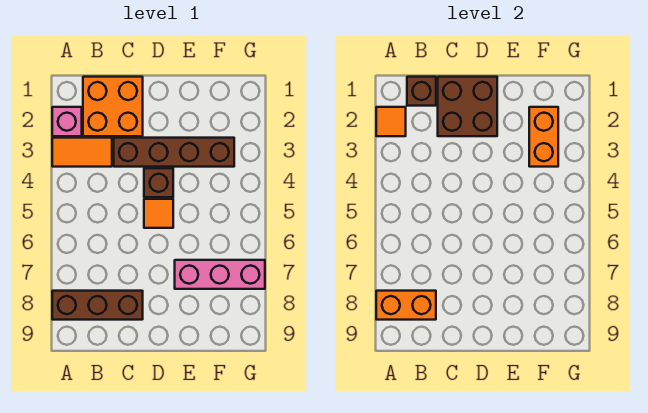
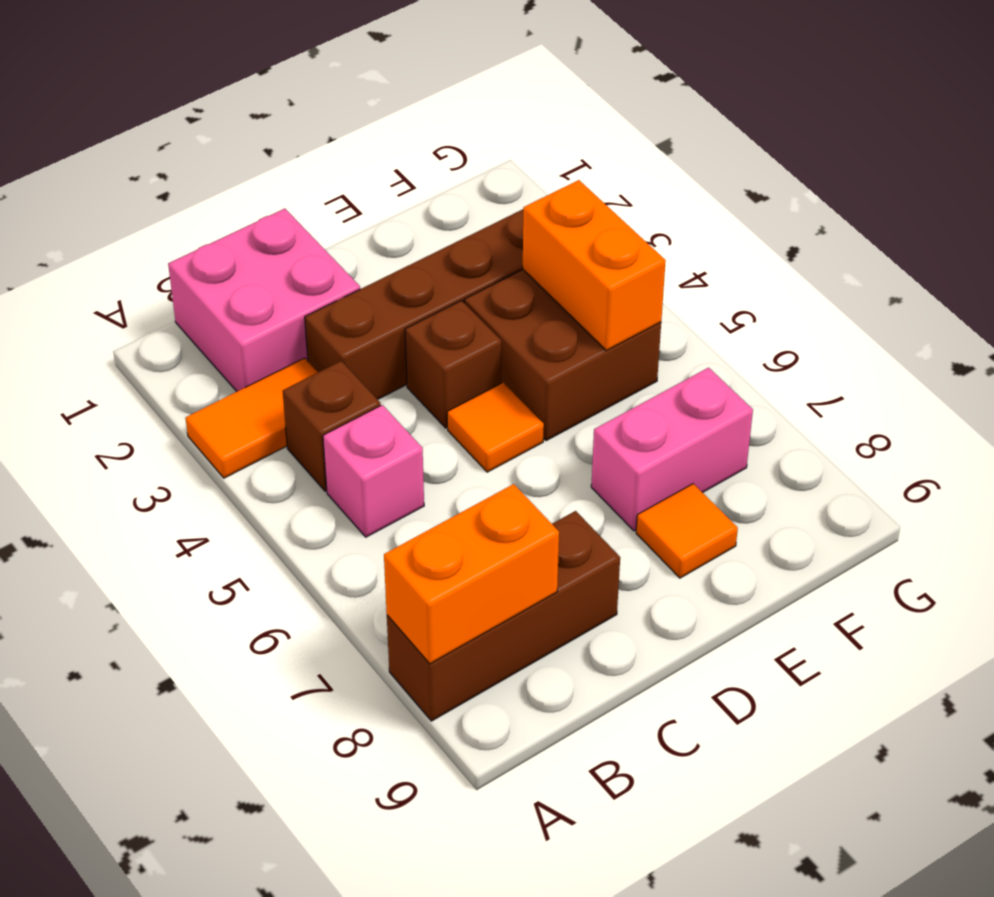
pink brick A2 level 1 -> pink brick B5 level 1
orange tile A2 level 2 -> orange tile E8 level 1
orange brick B1:C2 level 1 -> pink brick B1:C2 level 1
brown brick B1 level 2 -> brown brick B4 level 1
brown brick C1:D2 level 2 -> brown brick E4:F5 level 1
pink brick E7:G7 level 1 -> pink brick E7:F7 level 1
orange brick F2:F3 level 2 -> orange brick F4:F5 level 2

